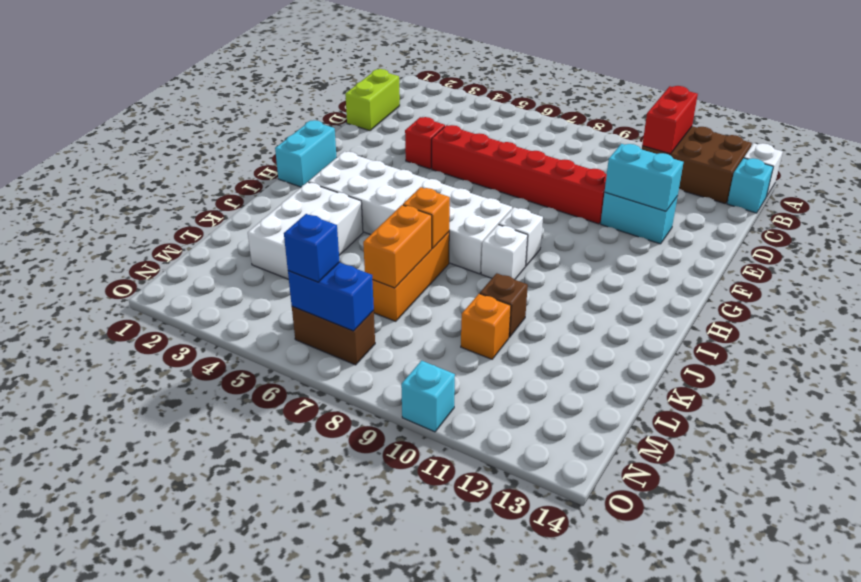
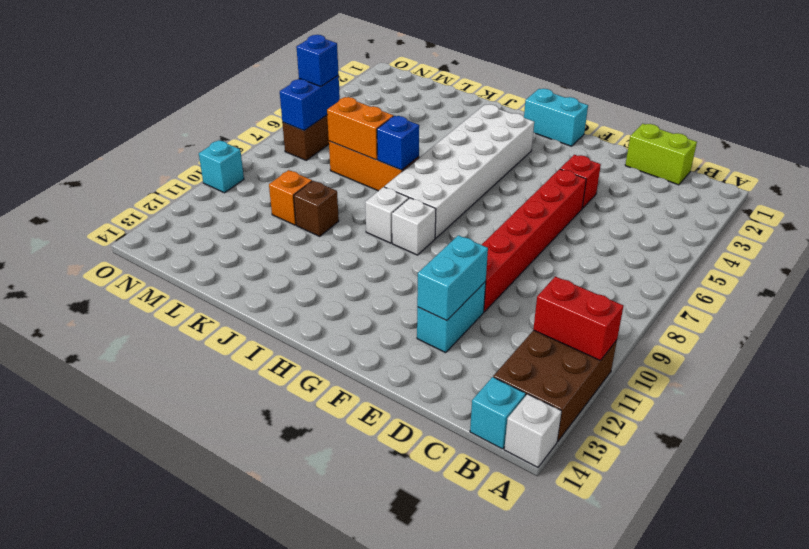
white brick J3:L4 level 1 -> none
orange brick J7 level 2 -> blue brick J7 level 2

